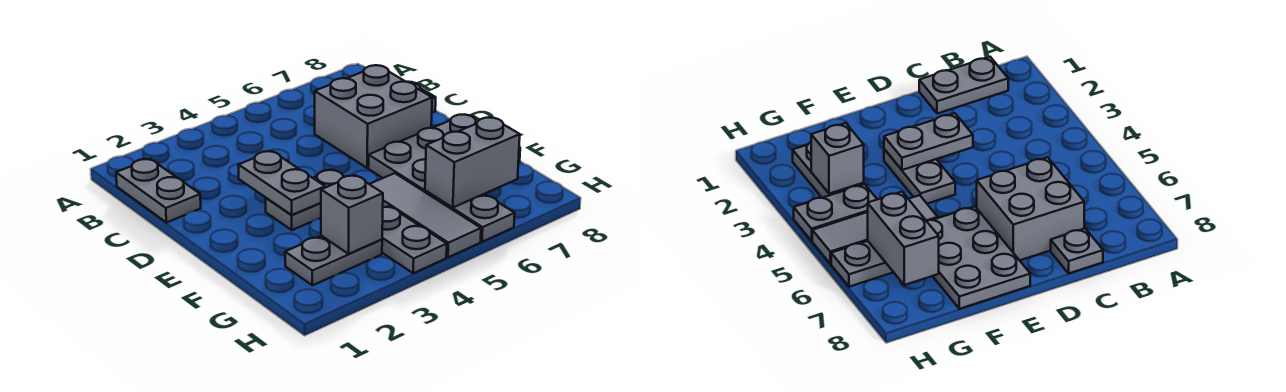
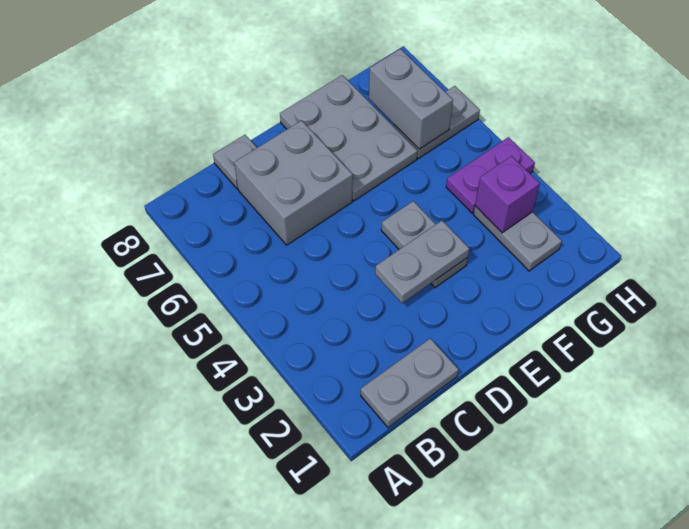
grey tile F5:H5 level 1 -> none
grey brick G3 level 2 -> purple brick G3 level 2
grey plate G4:H4 level 1 -> purple plate G4:H4 level 1

